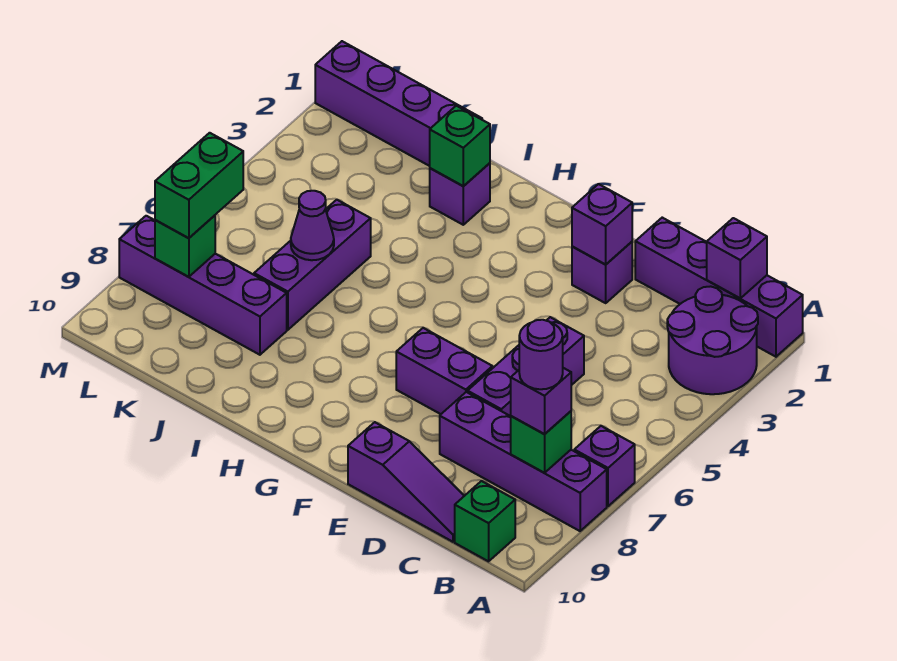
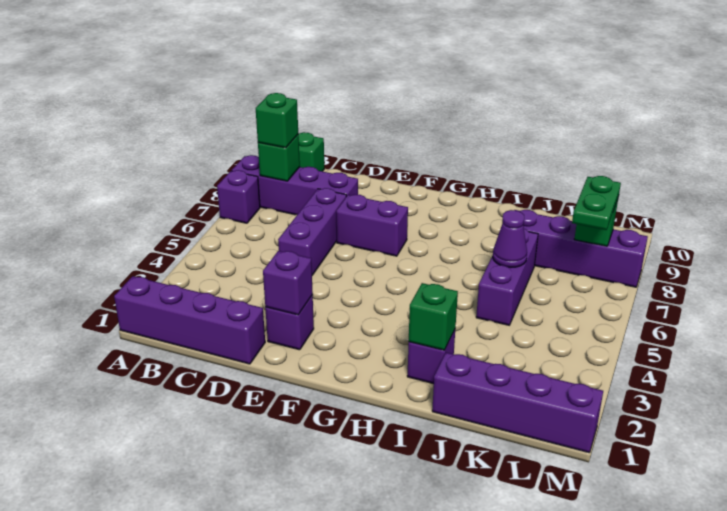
purple round brick A2:B3 level 1 -> none
purple brick B1 level 2 -> none
purple brick B8 level 3 -> green brick B8 level 3
purple round brick B8 level 4 -> none
purple slope C10:E10 level 1 top E -> none
green brick L7:L8 level 3 -> green plate L7:L8 level 3

